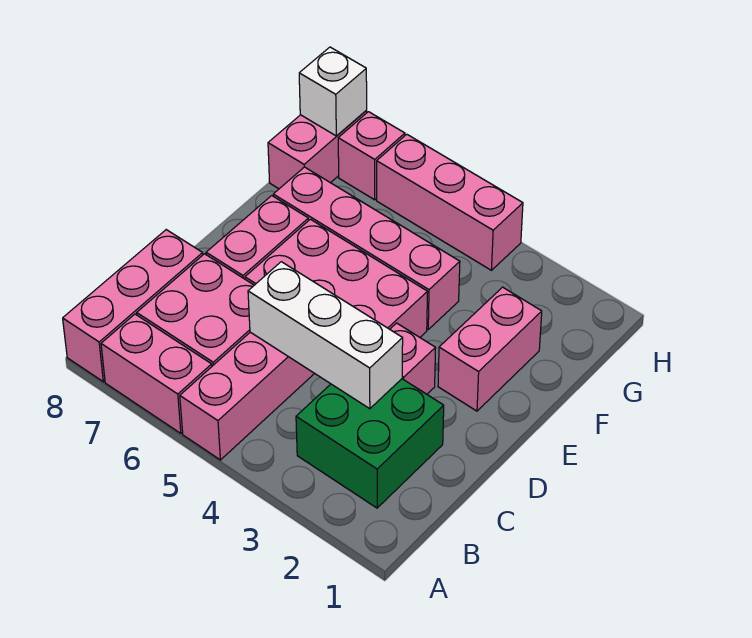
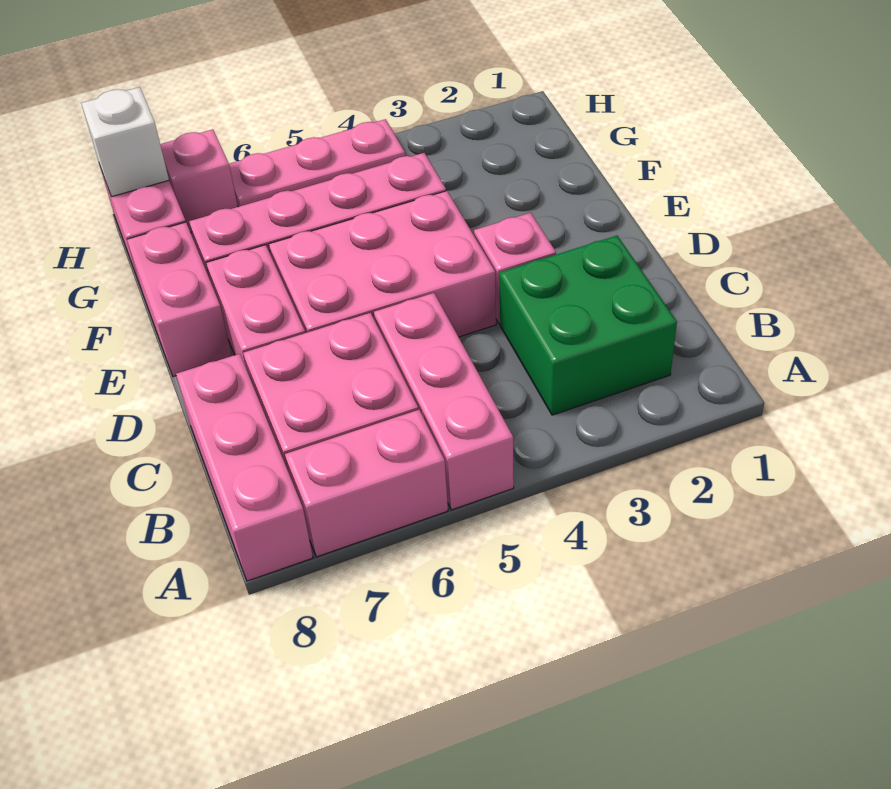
white brick C3:C5 level 2 -> none
pink brick E2:F2 level 1 -> pink brick E8:F8 level 1
pink brick H4:H6 level 1 -> pink plate H4:H6 level 1

